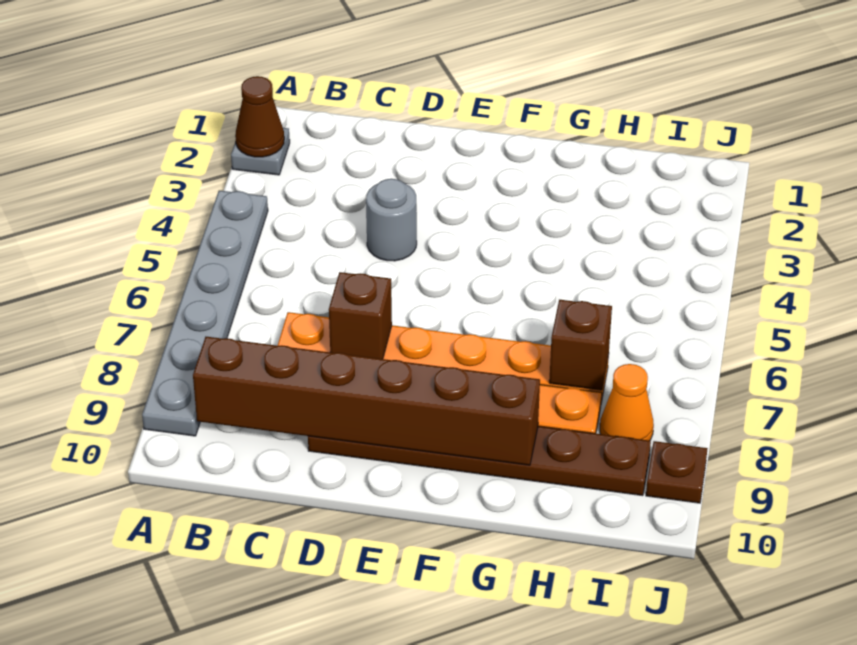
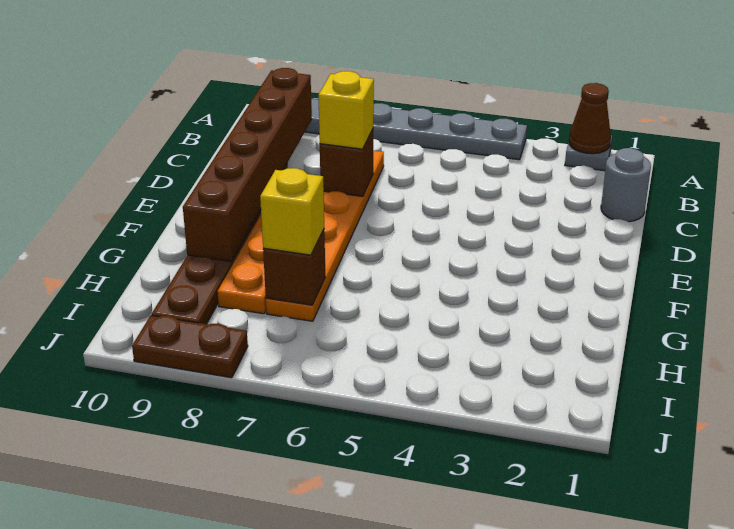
grey round brick D4 level 1 -> grey round brick C1 level 1
none -> yellow brick D7 level 3
none -> yellow brick H7 level 3
orange cone I8 level 1 -> none
brown plate J9 level 1 -> brown plate J8:J9 level 1

